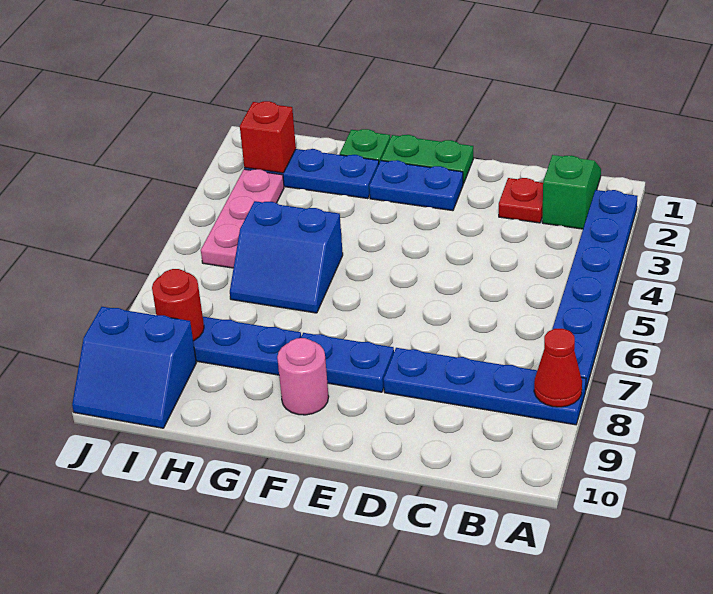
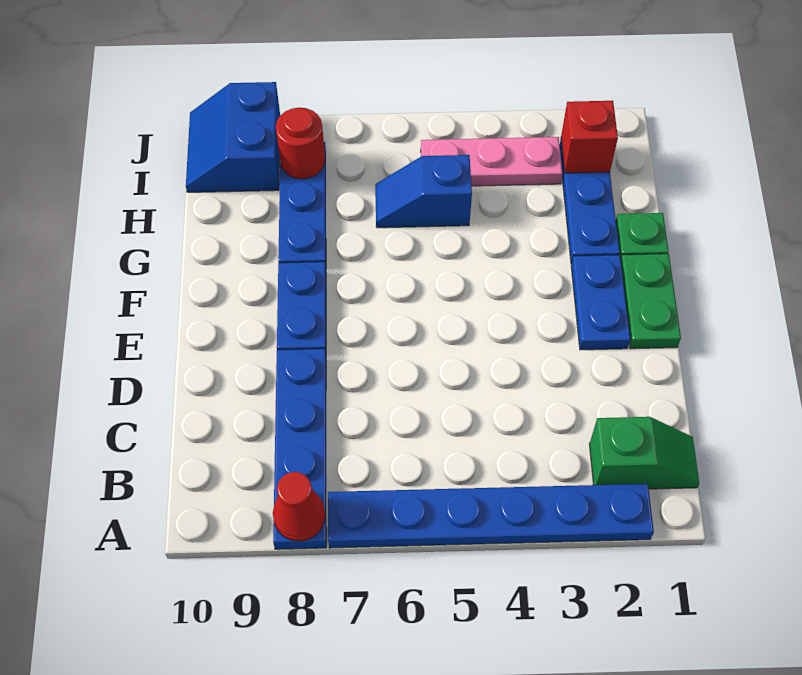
red plate C2 level 1 -> none
pink round brick F9 level 1 -> none
blue slope G5:H6 level 1 top 5 -> blue slope H5:H6 level 1 top 5

